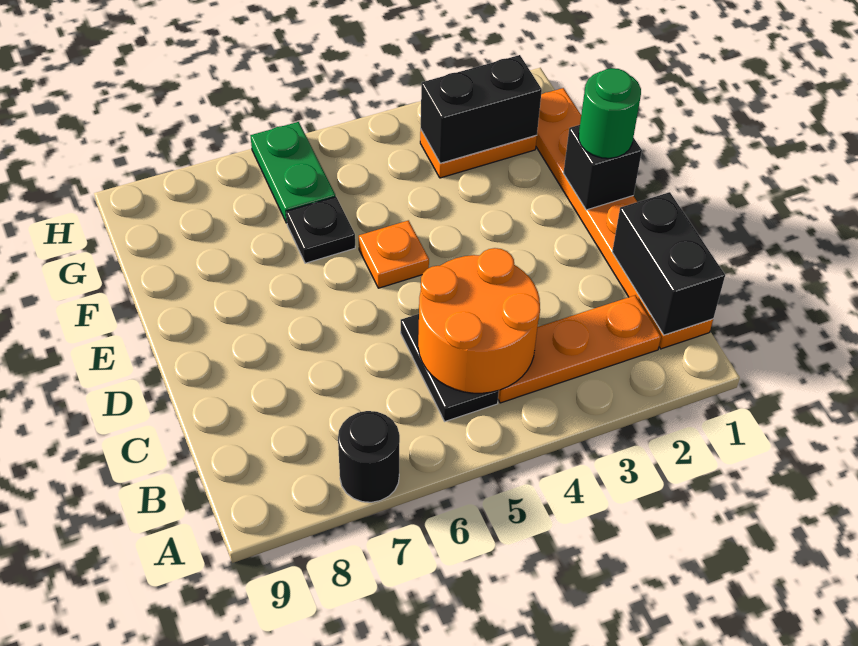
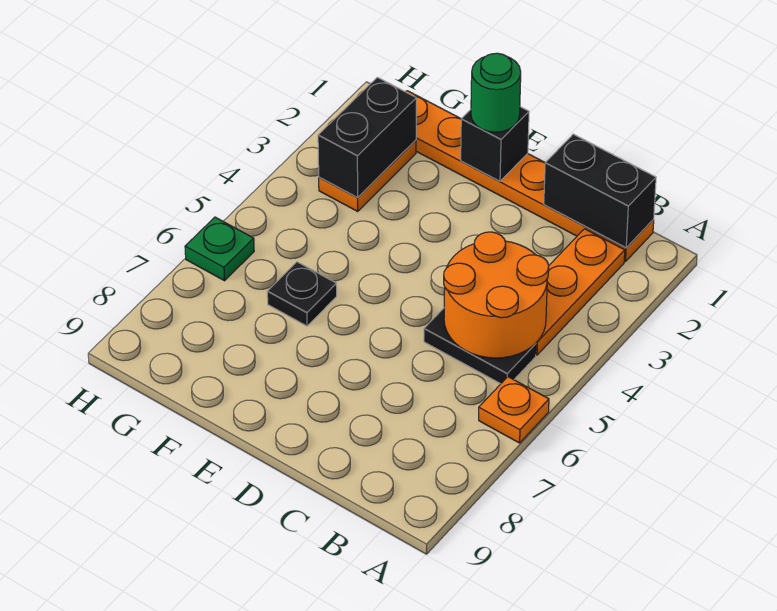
black round brick A7 level 1 -> none
orange plate E5 level 1 -> orange plate A6 level 1
green plate G6:H6 level 1 -> green plate H6 level 1

